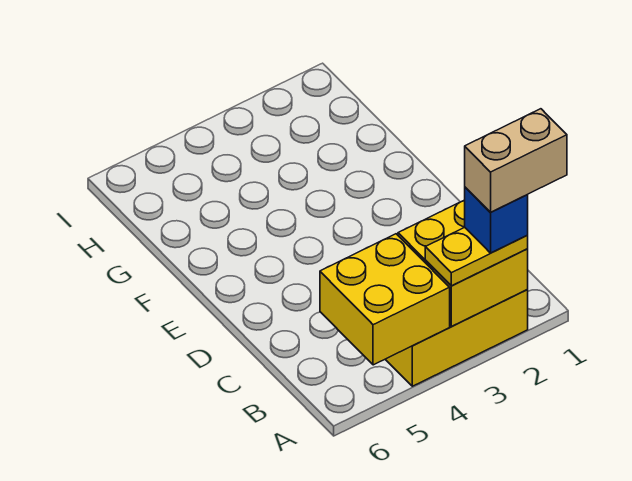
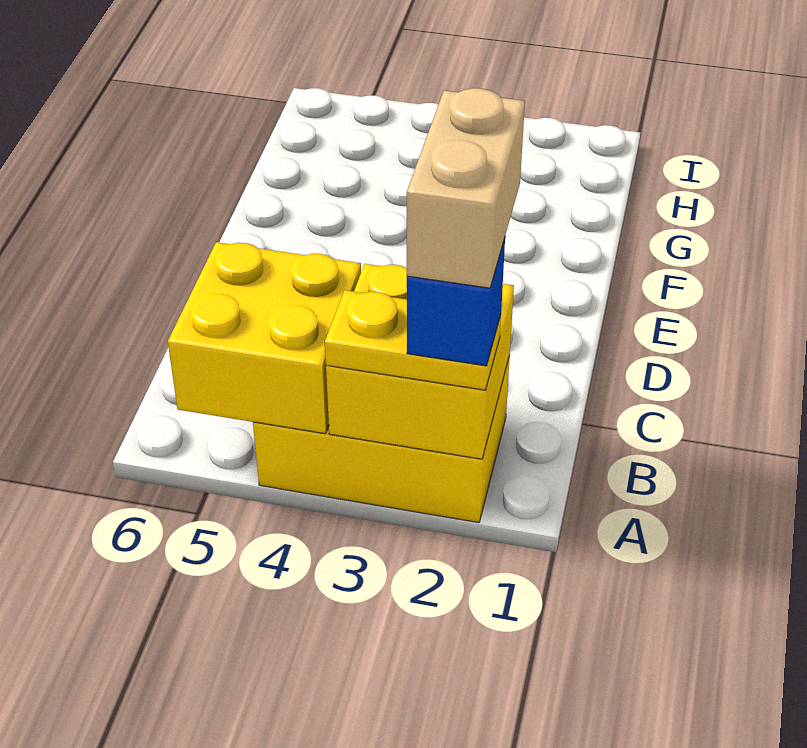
tan brick A1:A2 level 5 -> tan brick A2:B2 level 5

